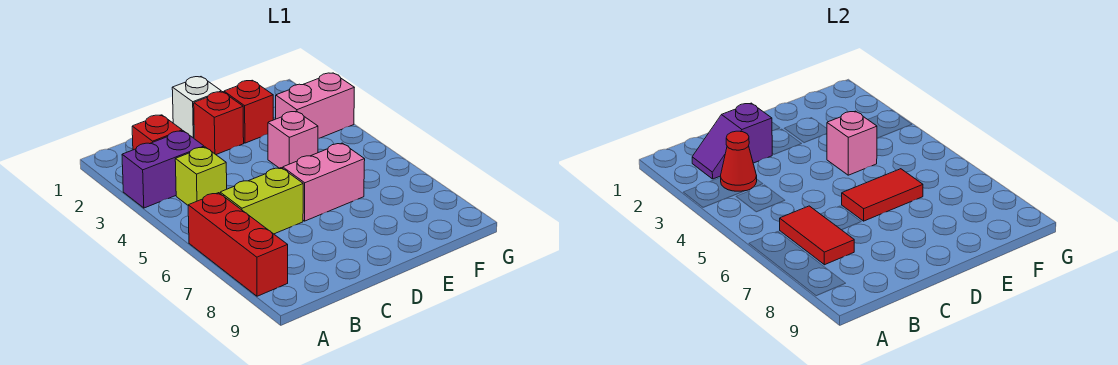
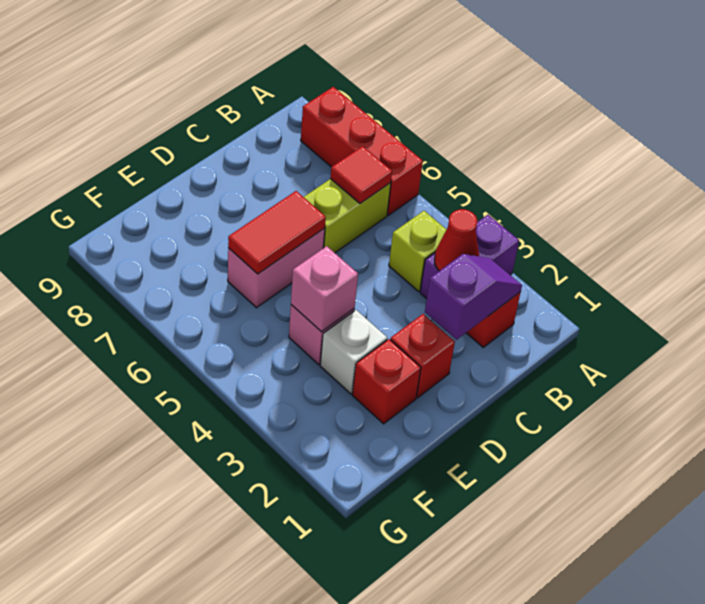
red tile B6:B7 level 2 -> red tile B6 level 2
white brick D1 level 1 -> white brick E3 level 1
pink brick F3:G3 level 1 -> none

